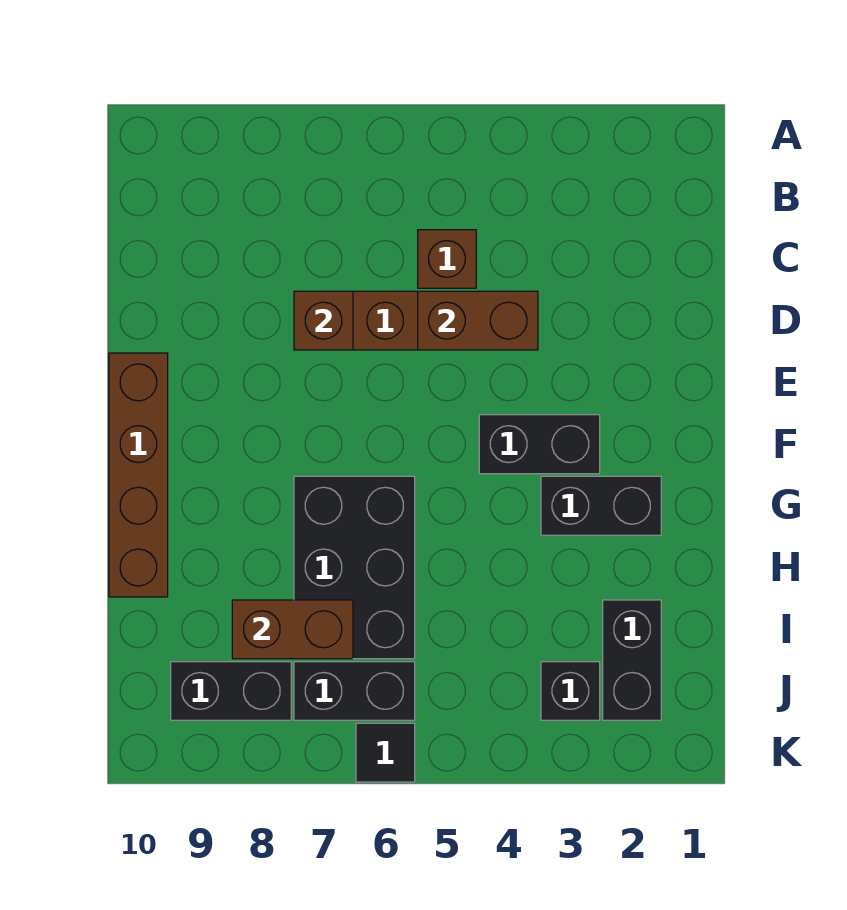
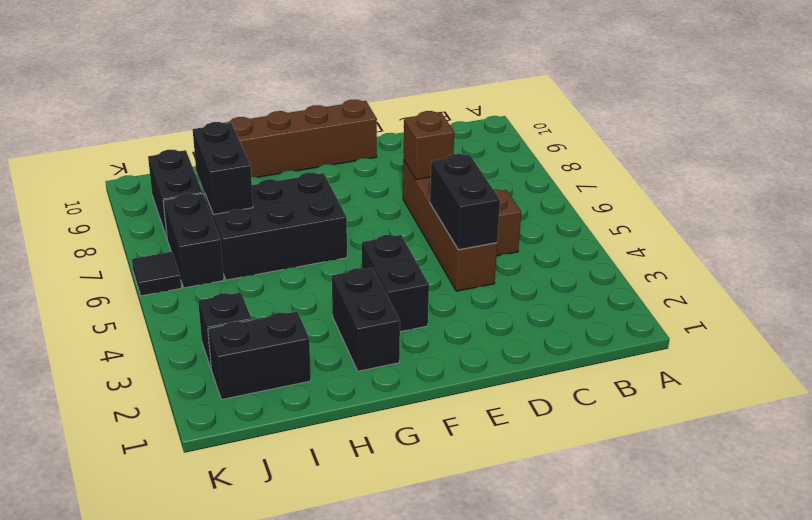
brown brick D4:D5 level 2 -> black brick D4:D5 level 2
brown brick I7:I8 level 2 -> black brick I7:I8 level 2

